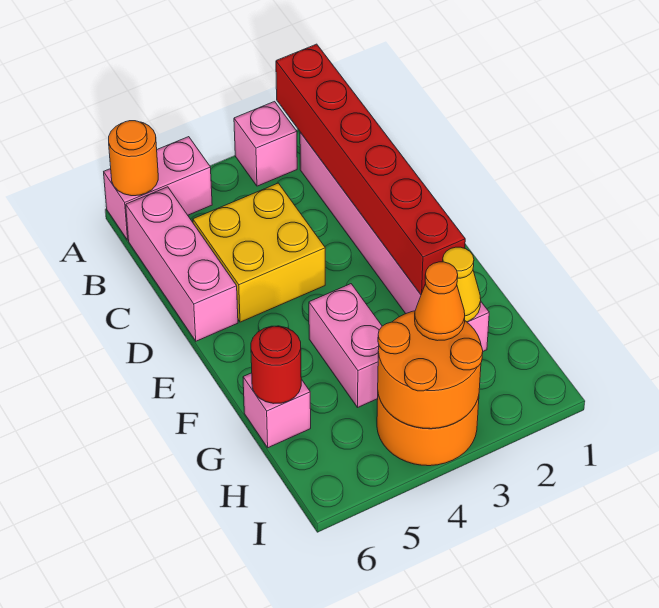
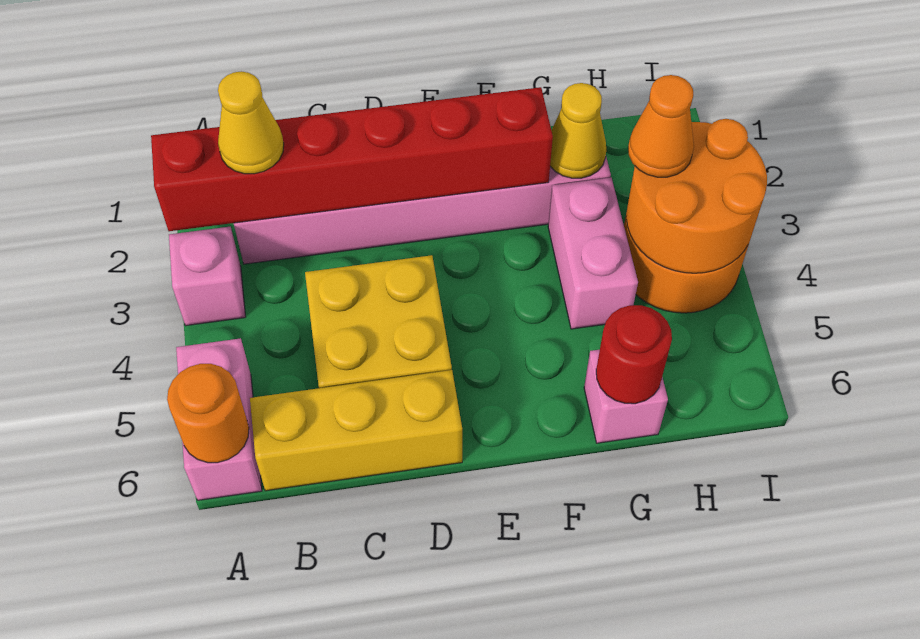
none -> yellow cone B2 level 3
pink brick B6:D6 level 1 -> yellow brick B6:D6 level 1
pink brick F4:G4 level 1 -> pink brick G3:G4 level 1

